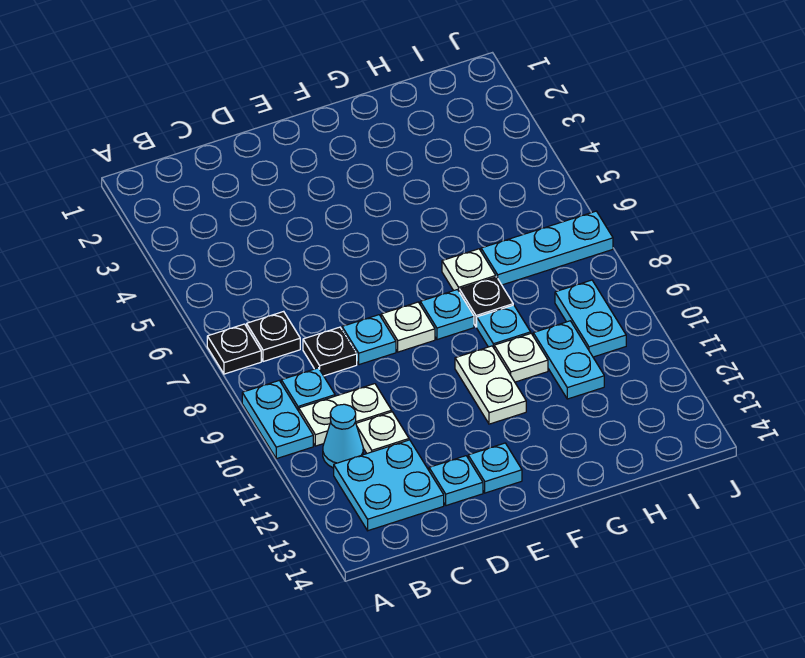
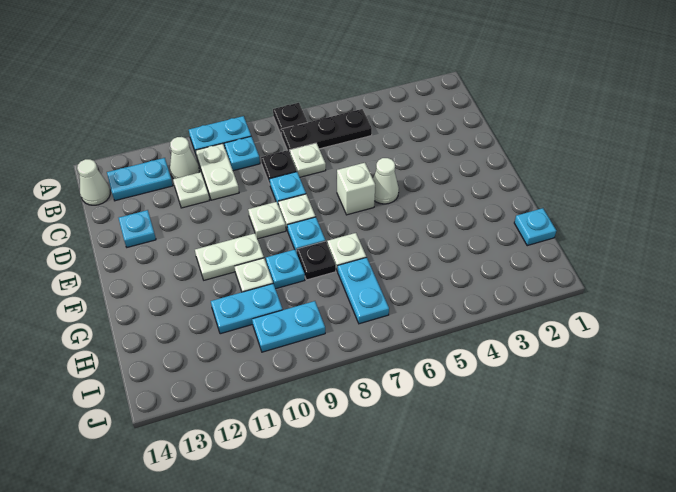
black plate B7 level 1 -> black plate B5:B7 level 1
cyan cone B11 level 1 -> white cone B11 level 1
cyan plate B12:C13 level 1 -> cyan plate B12:B13 level 1
none -> white cone B14 level 1
none -> white plate C7 level 1
none -> white cone E5 level 1
none -> white brick E6 level 1
none -> white plate E9 level 1
cyan plate E13 level 1 -> cyan plate H1 level 1
cyan plate H7:J7 level 1 -> cyan plate H7:I7 level 1

